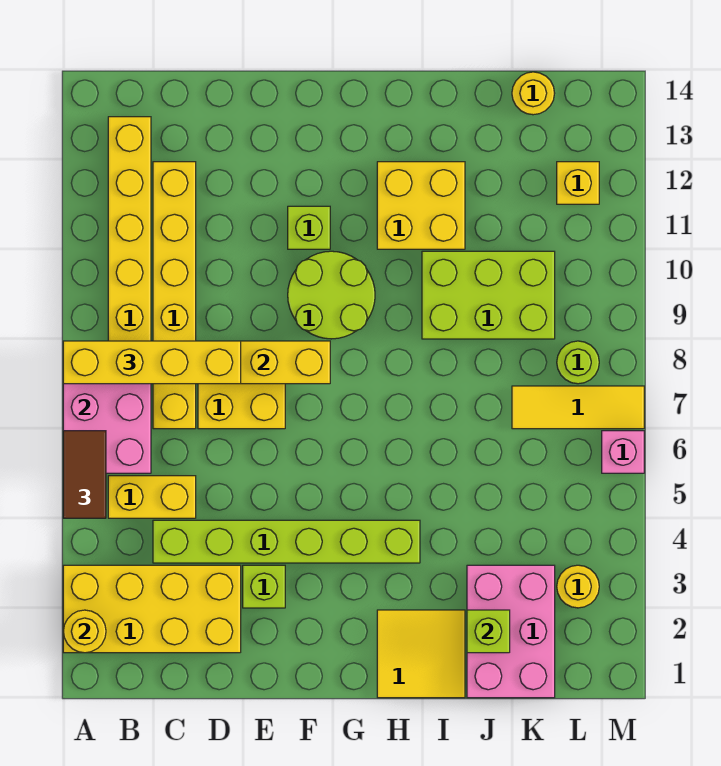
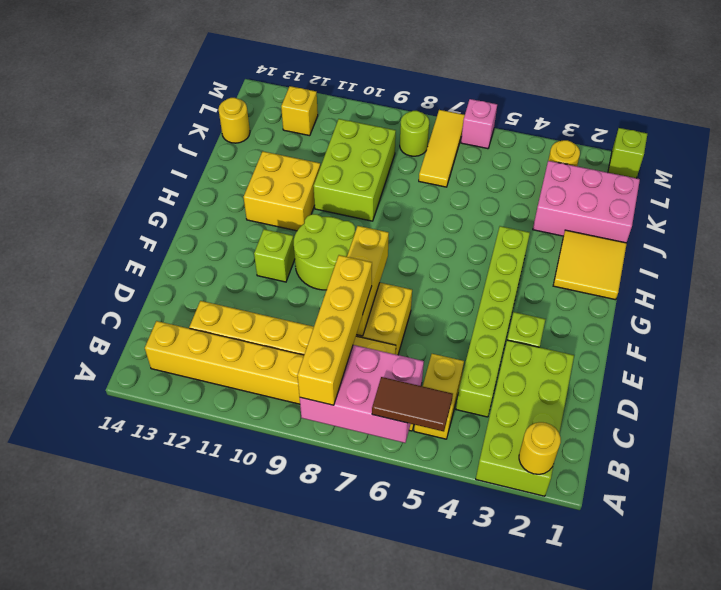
yellow brick A2:D3 level 1 -> lime brick A2:D3 level 1
lime brick J2 level 2 -> lime brick M1 level 1

